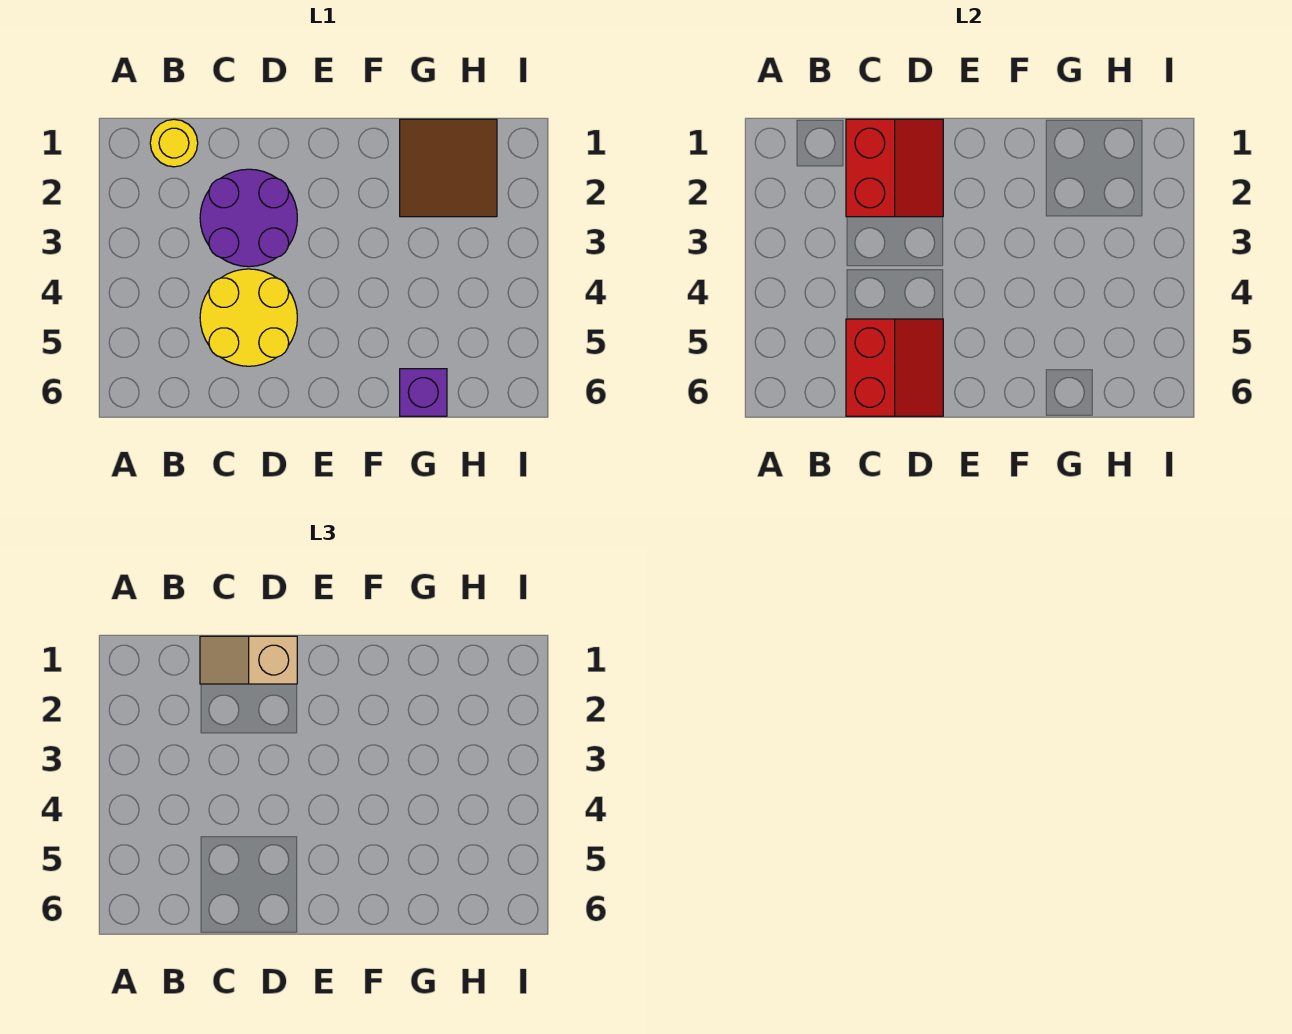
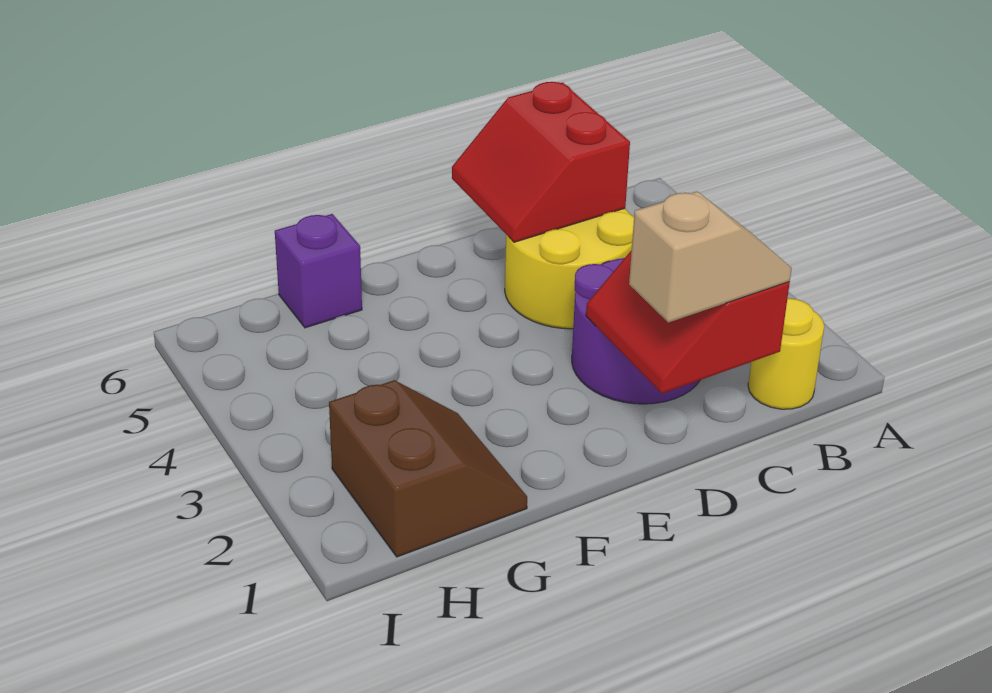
brown tile G1:H2 level 1 -> brown slope G1:H2 level 1 top H

